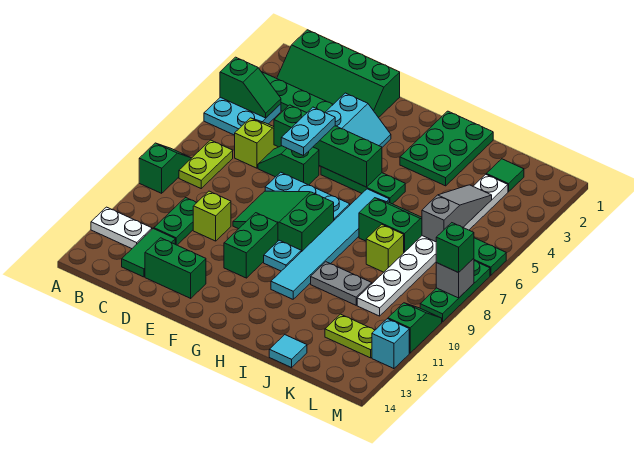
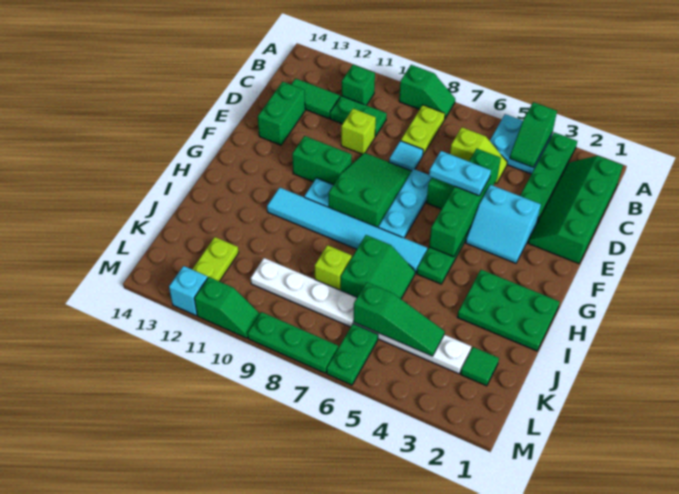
white plate A12:B12 level 1 -> none
lime plate B7:B8 level 1 -> lime plate B8:C8 level 1
grey plate I10:J10 level 1 -> none
cyan tile J14 level 1 -> cyan tile D8 level 1
grey slope K4:K6 level 2 top 6 -> green slope K4:K6 level 2 top 6
grey brick M8 level 2 -> none
green brick M8 level 3 -> green brick B11 level 1

